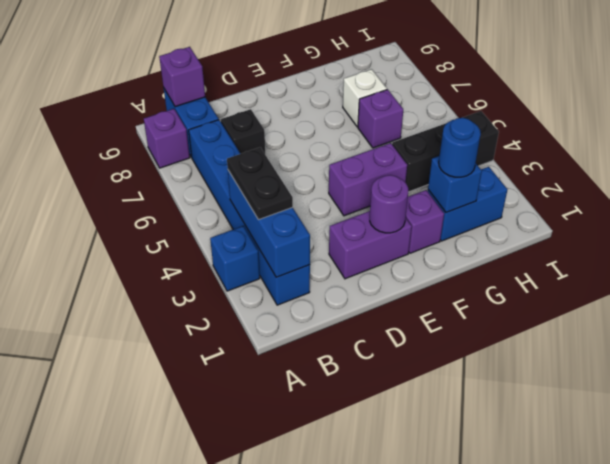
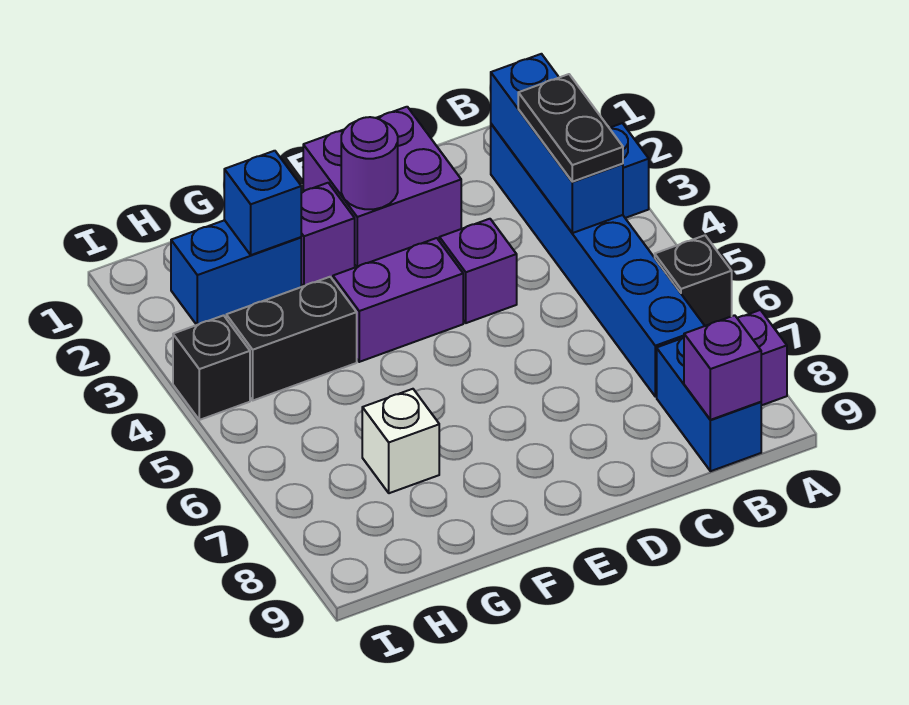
black brick C7 level 1 -> black brick A6 level 1
purple brick D2:E2 level 1 -> purple brick D1:E2 level 1
blue round brick G2 level 3 -> none
purple brick G6 level 1 -> purple brick D4 level 1

